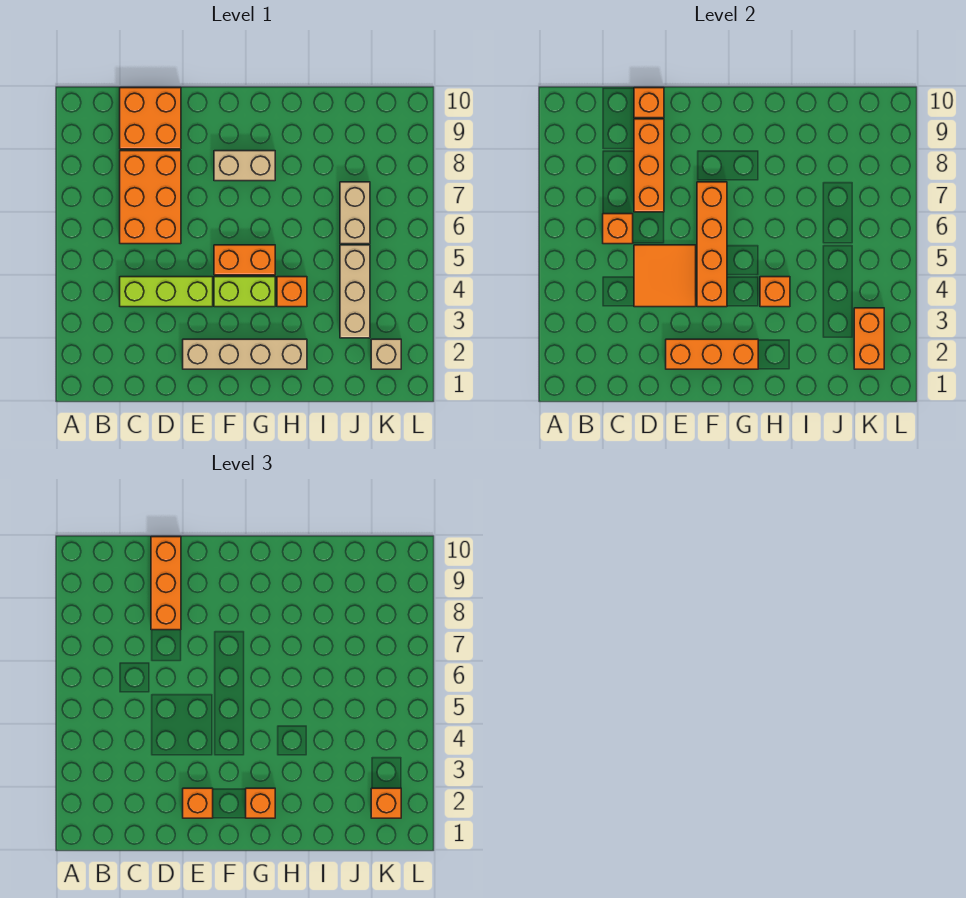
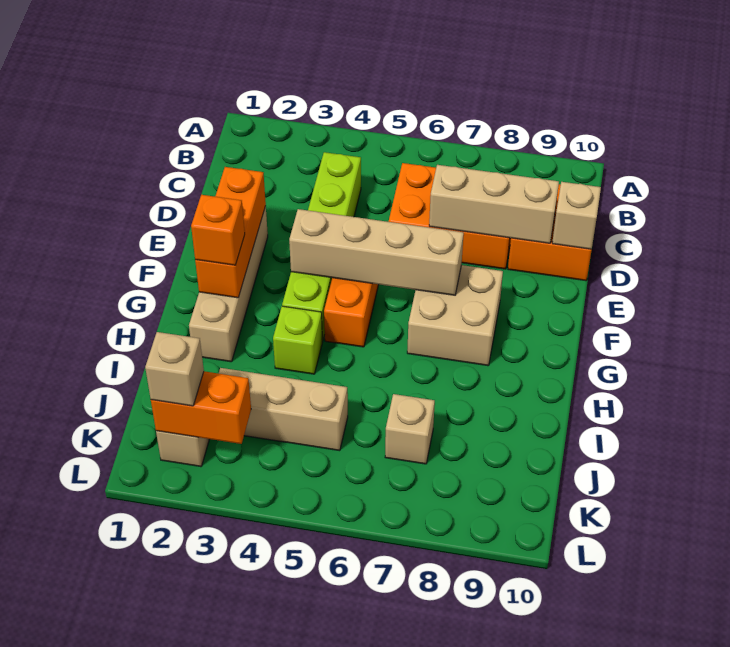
orange brick C6 level 2 -> none
orange tile D4:E5 level 2 -> none
orange brick D7:D9 level 2 -> tan brick D7:D9 level 2
orange brick D8:D10 level 3 -> none
orange brick D10 level 2 -> tan brick D10 level 2
orange brick E2 level 3 -> none
orange brick F4:F7 level 2 -> tan brick F4:F7 level 2
tan brick F8:G8 level 1 -> tan brick F7:G8 level 1
orange brick H4 level 1 -> lime brick H4 level 1
orange brick H4 level 2 -> none
tan brick J6:J7 level 1 -> tan brick J7 level 1
orange brick K2 level 3 -> tan brick K2 level 3

